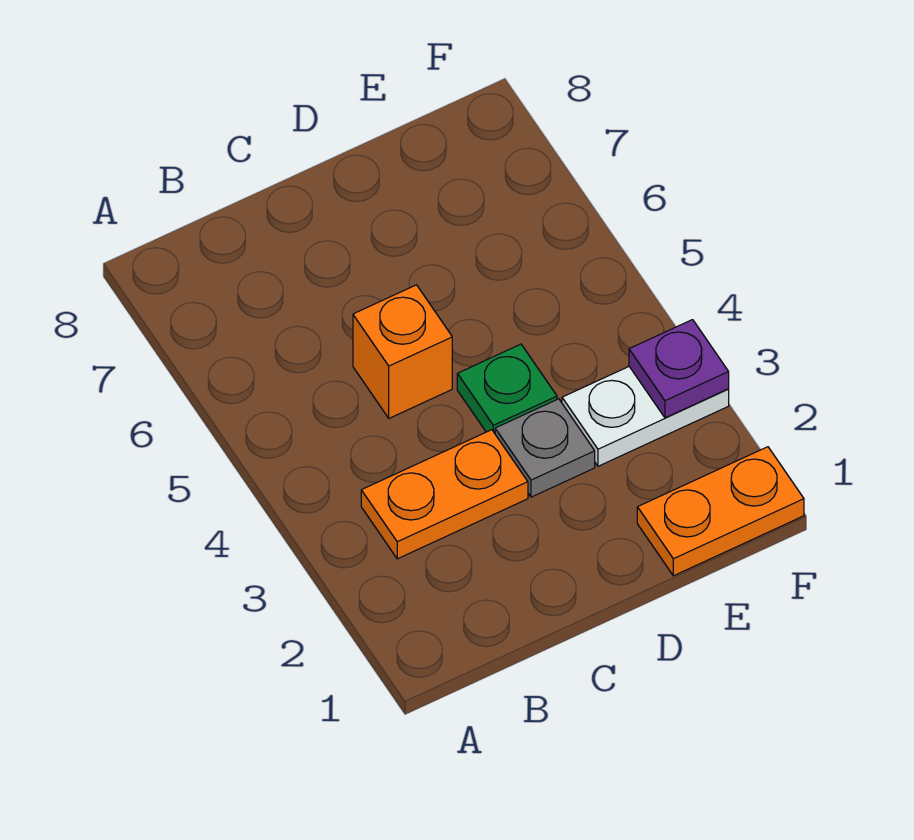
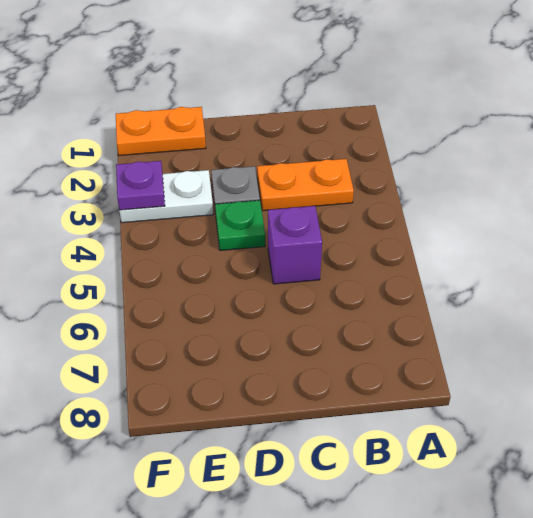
orange brick C5 level 1 -> purple brick C5 level 1

